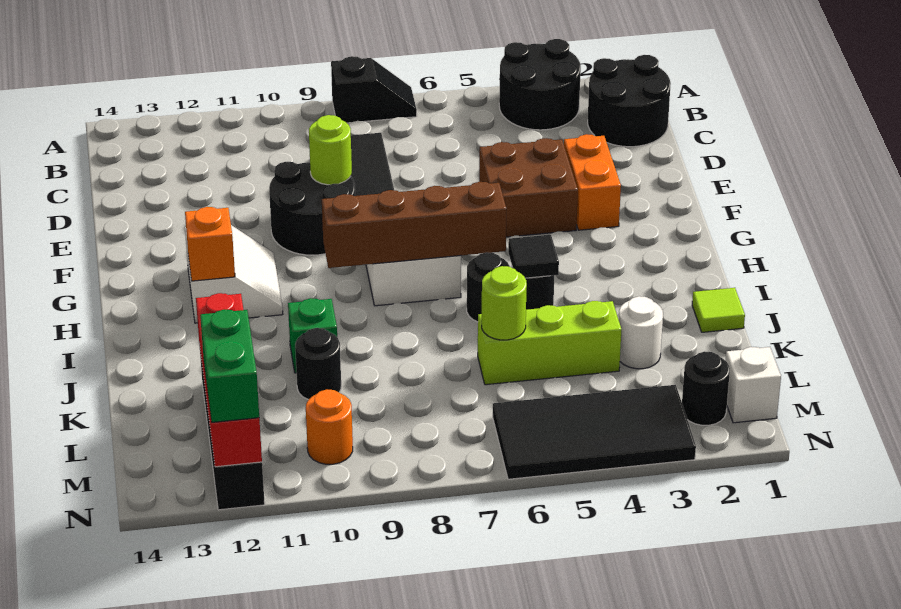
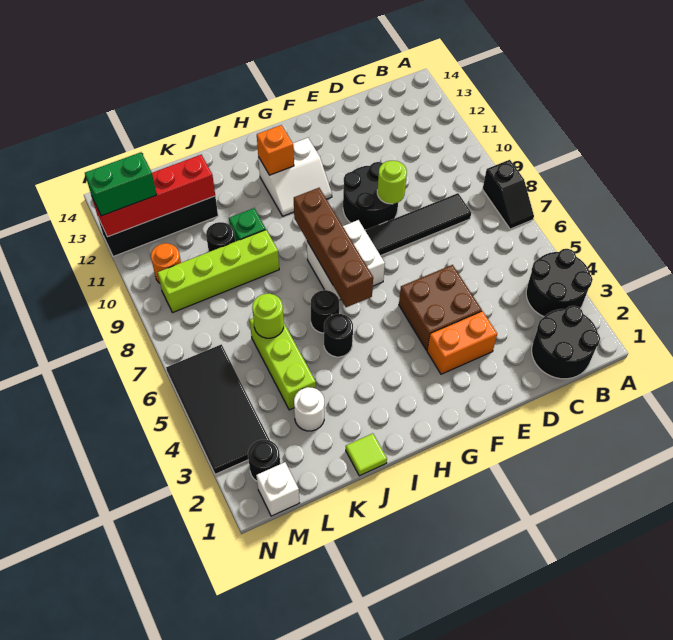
black tile I5 level 2 -> none
none -> lime brick J9:M9 level 1

